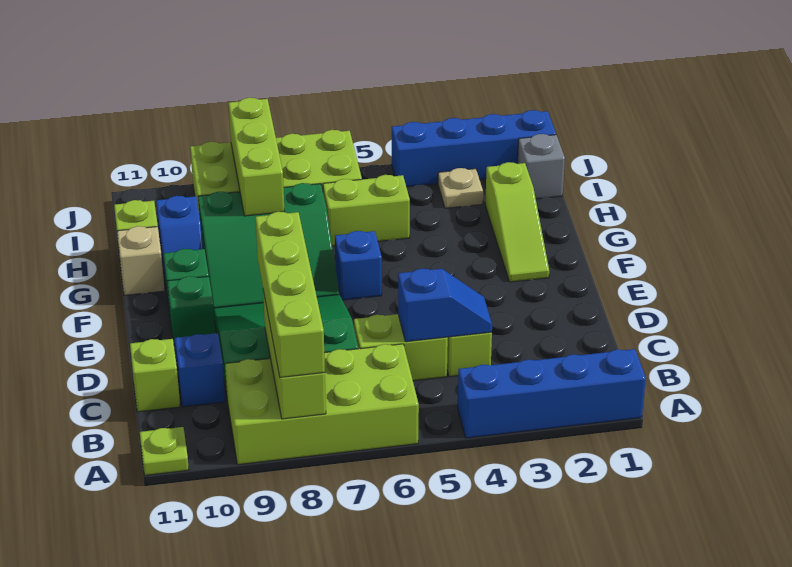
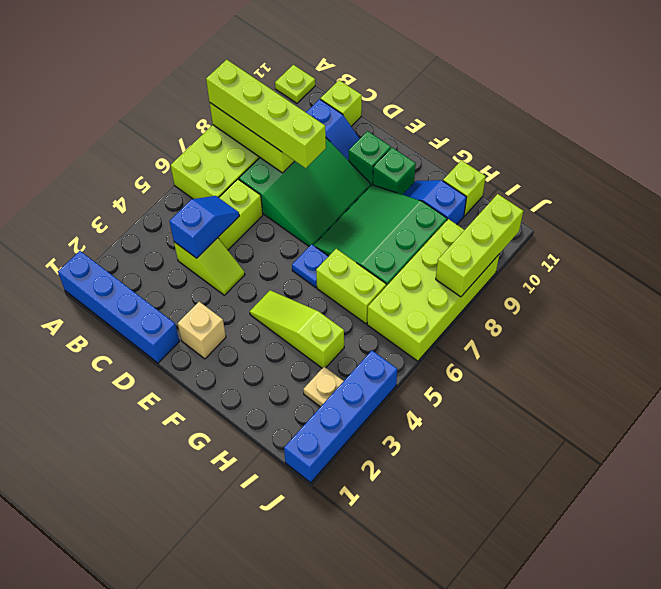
blue brick A1:A4 level 1 -> blue brick A1:D1 level 1
blue slope C4:C5 level 2 top 5 -> blue slope C4:C5 level 2 top 4
lime slope F2:H2 level 1 top H -> lime slope F4:H4 level 1 top H
blue brick F6 level 1 -> blue plate F6 level 1
tan brick G11 level 1 -> tan brick E2 level 1
lime brick H5:H6 level 1 -> lime brick G6:H6 level 1
lime brick H8:J8 level 2 -> lime brick J8:J10 level 2
grey brick I1 level 1 -> none

